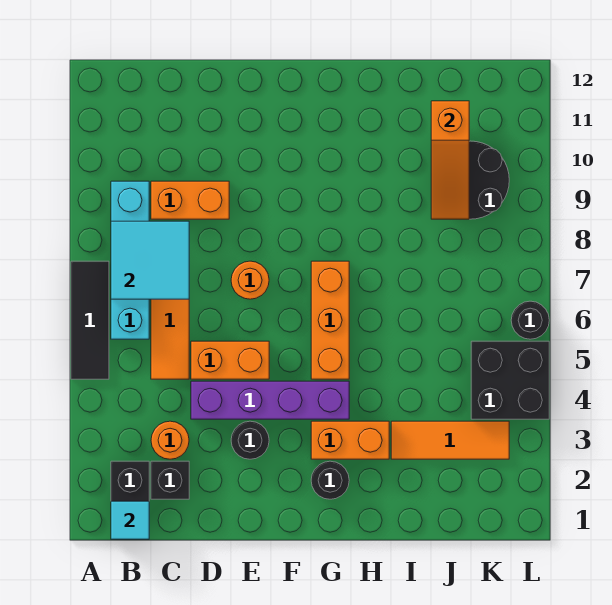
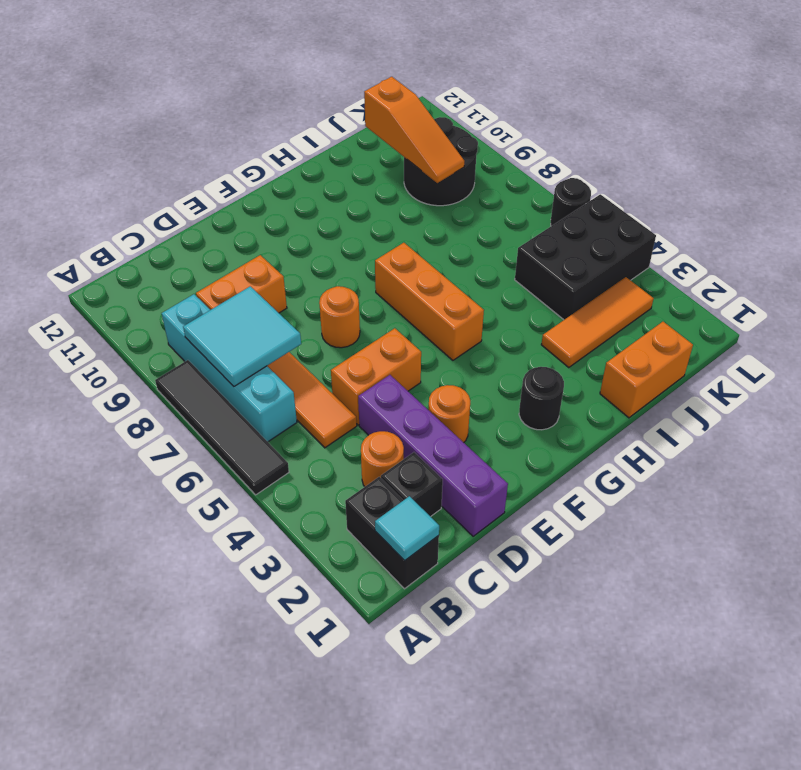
black tile A5:A7 level 1 -> black tile A5:A8 level 1
purple brick D4:G4 level 1 -> purple brick D1:D4 level 1
black round brick E3 level 1 -> orange round brick E3 level 1
orange brick G3:H3 level 1 -> orange brick I1:J1 level 1
black brick K4:L5 level 1 -> black brick J4:L5 level 1

